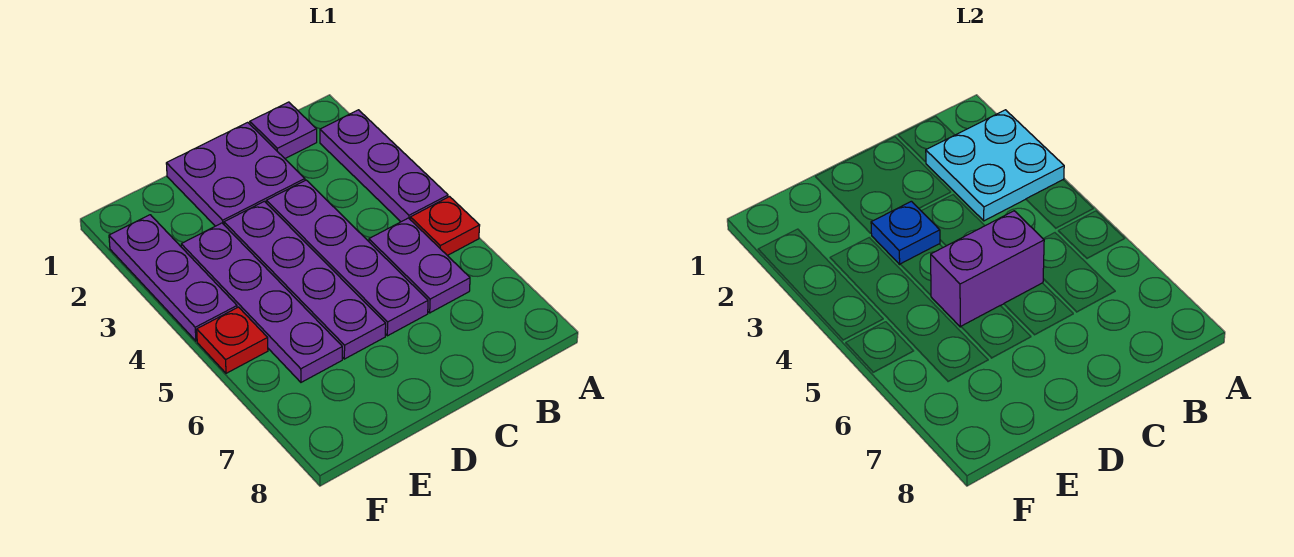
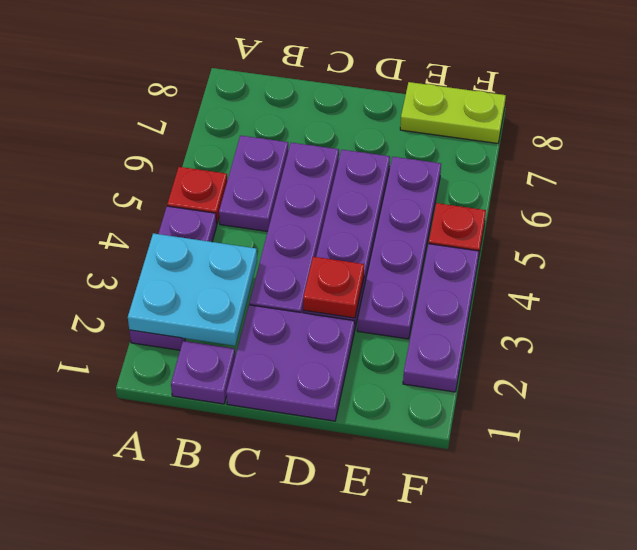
purple brick C5:D5 level 2 -> none
blue plate D3 level 2 -> red plate D3 level 2
none -> lime plate E8:F8 level 1

